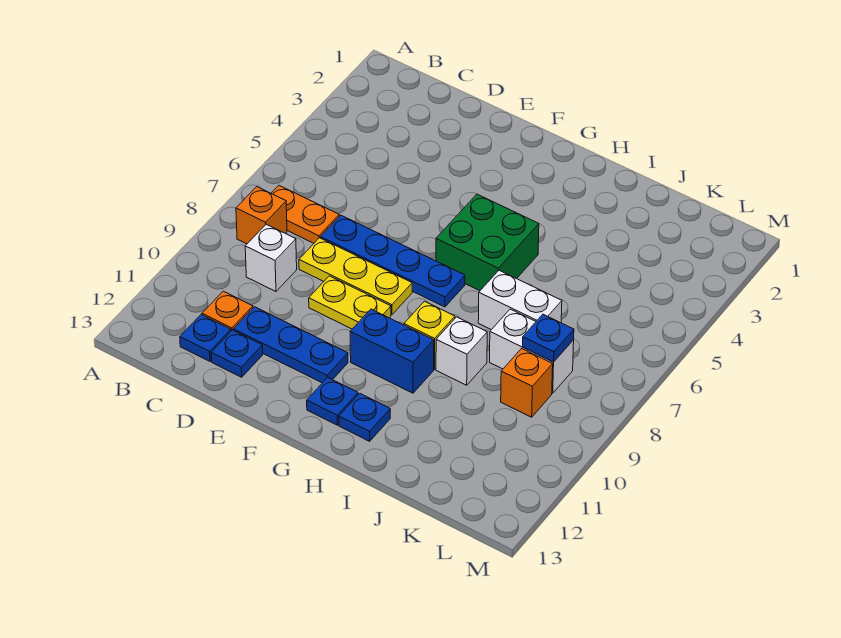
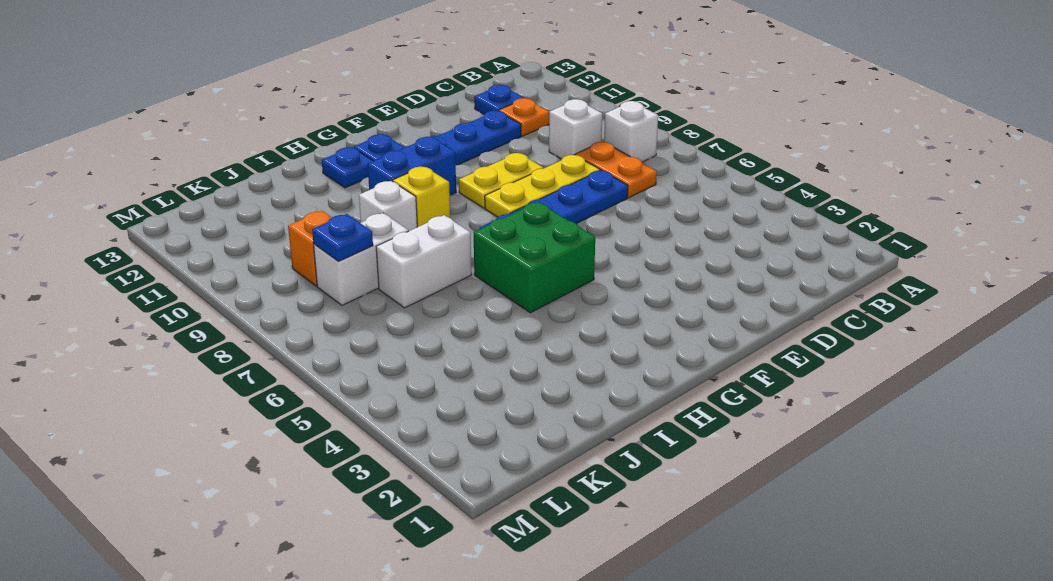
orange plate B7:C7 level 1 -> orange plate C7:C8 level 1
orange brick B8 level 1 -> white brick B8 level 1
blue plate D12 level 1 -> none

